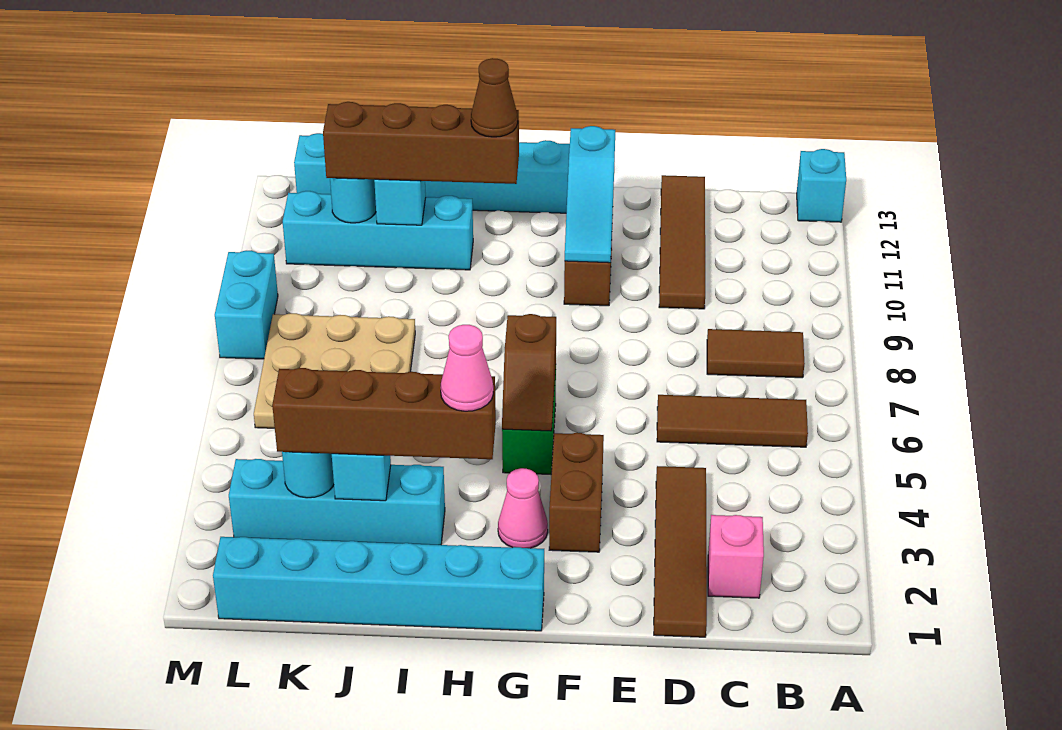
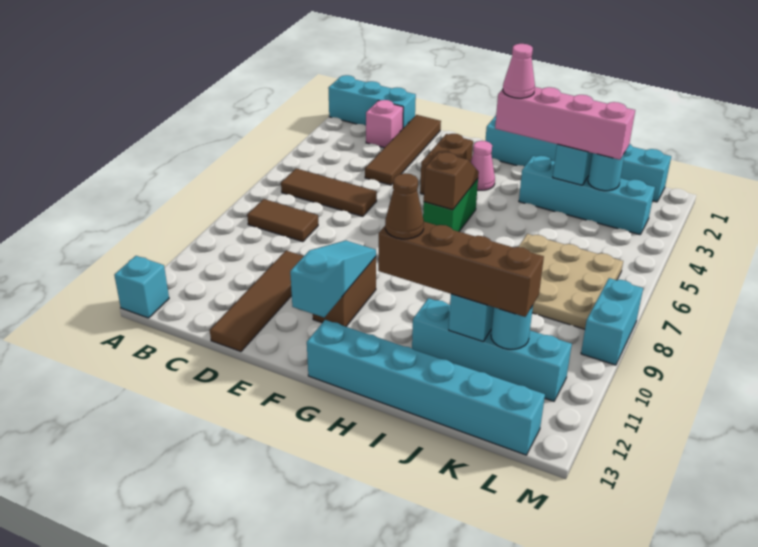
none -> cyan brick A1:C1 level 1
brown brick H3:K3 level 3 -> pink brick H3:K3 level 3

